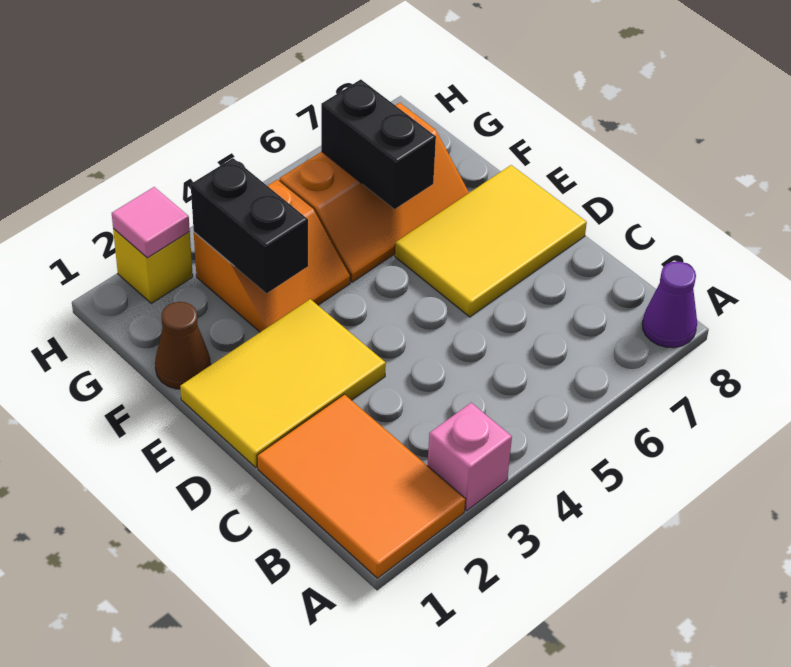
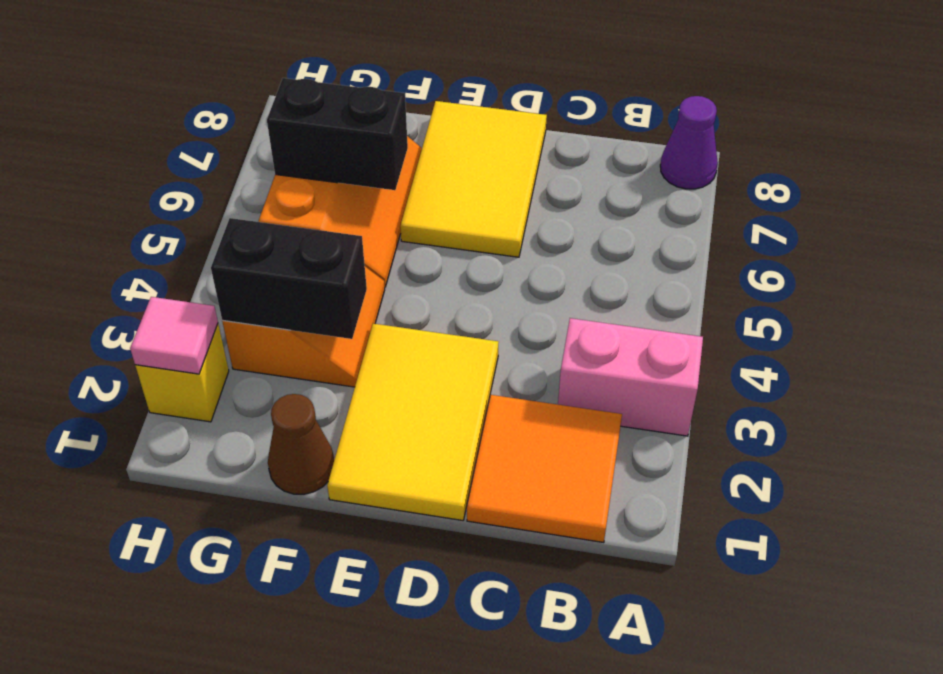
orange tile A1:C2 level 1 -> orange tile B1:C2 level 1
pink brick A3 level 1 -> pink brick A3:B3 level 1

